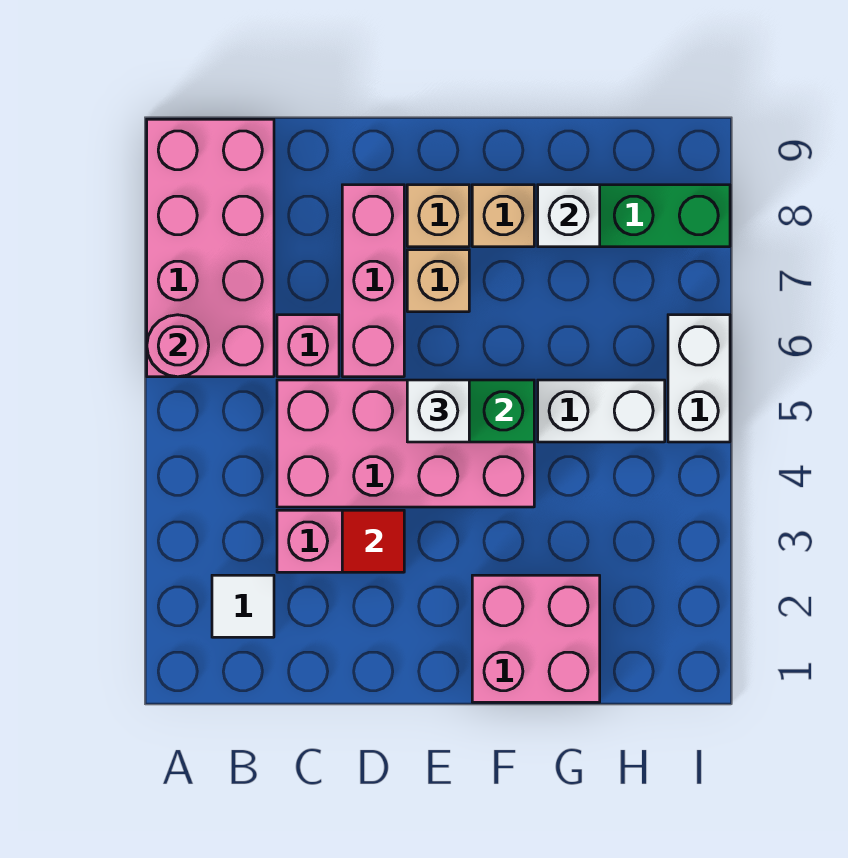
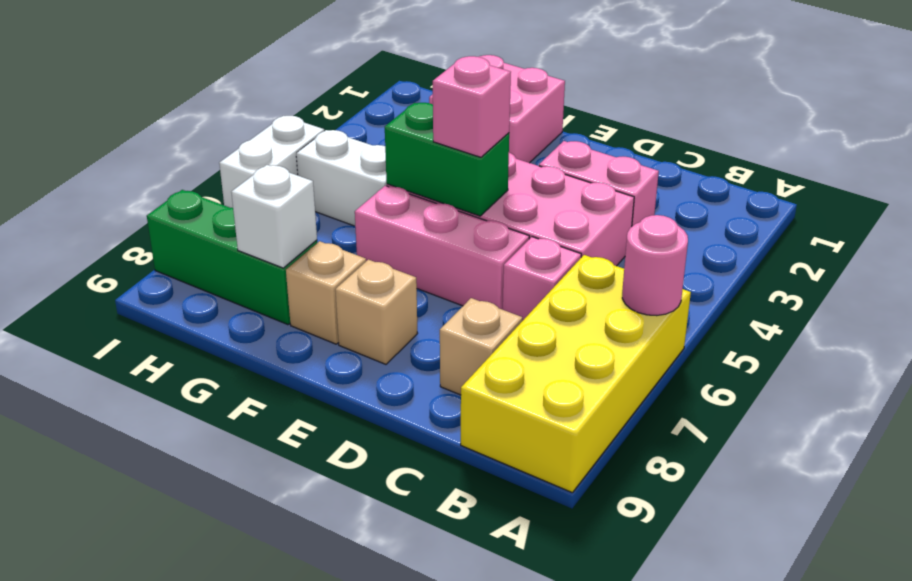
pink brick A6:B9 level 1 -> yellow brick A6:B9 level 1
white tile B2 level 1 -> none
red tile D3 level 2 -> none
pink brick D6:D8 level 1 -> pink brick D6:F6 level 1
white brick E5 level 3 -> pink brick E5 level 3
tan brick E7 level 1 -> tan brick C8 level 1

